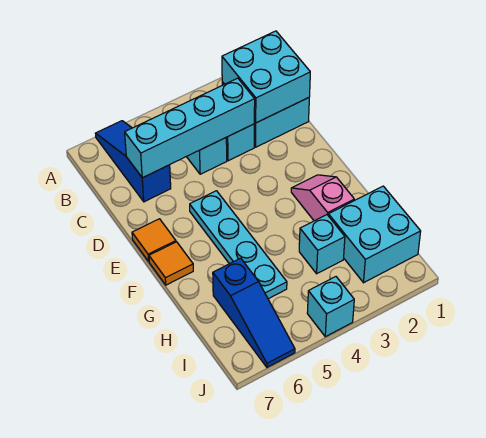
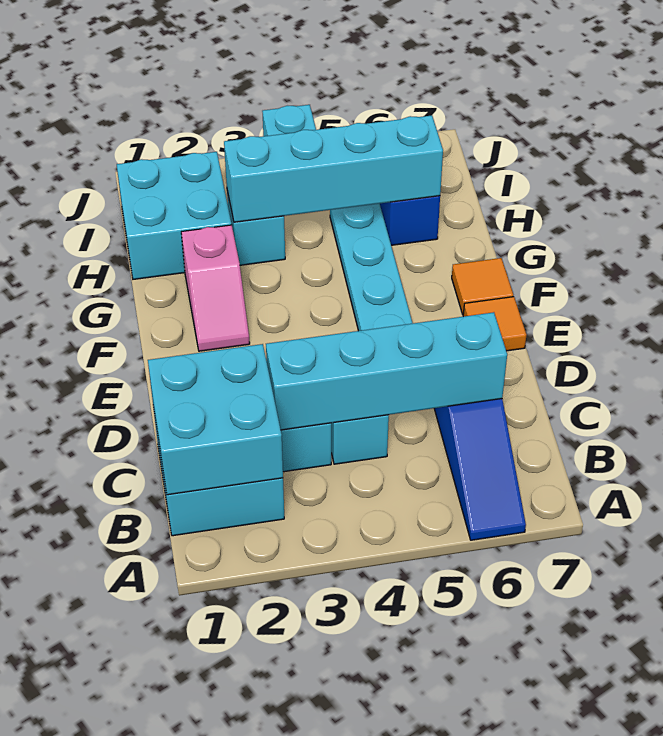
none -> cyan brick H3:H6 level 2

